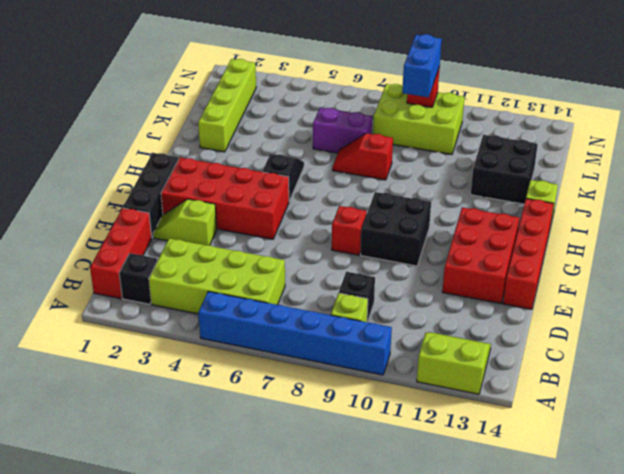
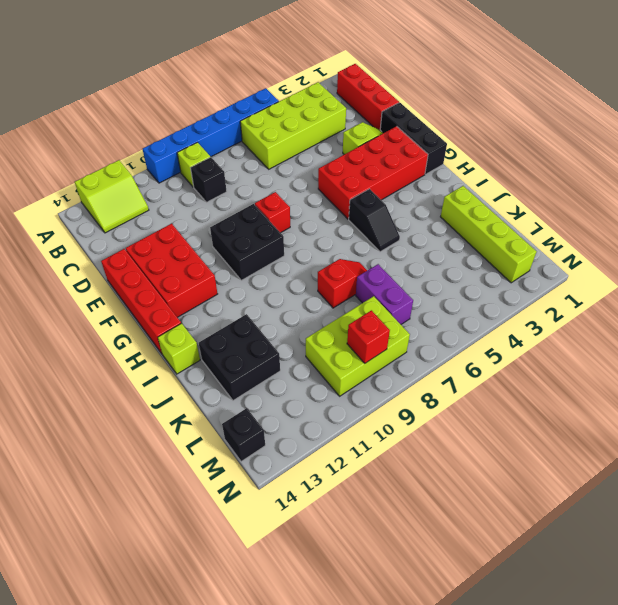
black brick B2 level 1 -> black brick M14 level 1
purple brick K6:K7 level 1 -> purple brick K7:L7 level 1
blue brick L9:M9 level 3 -> none

